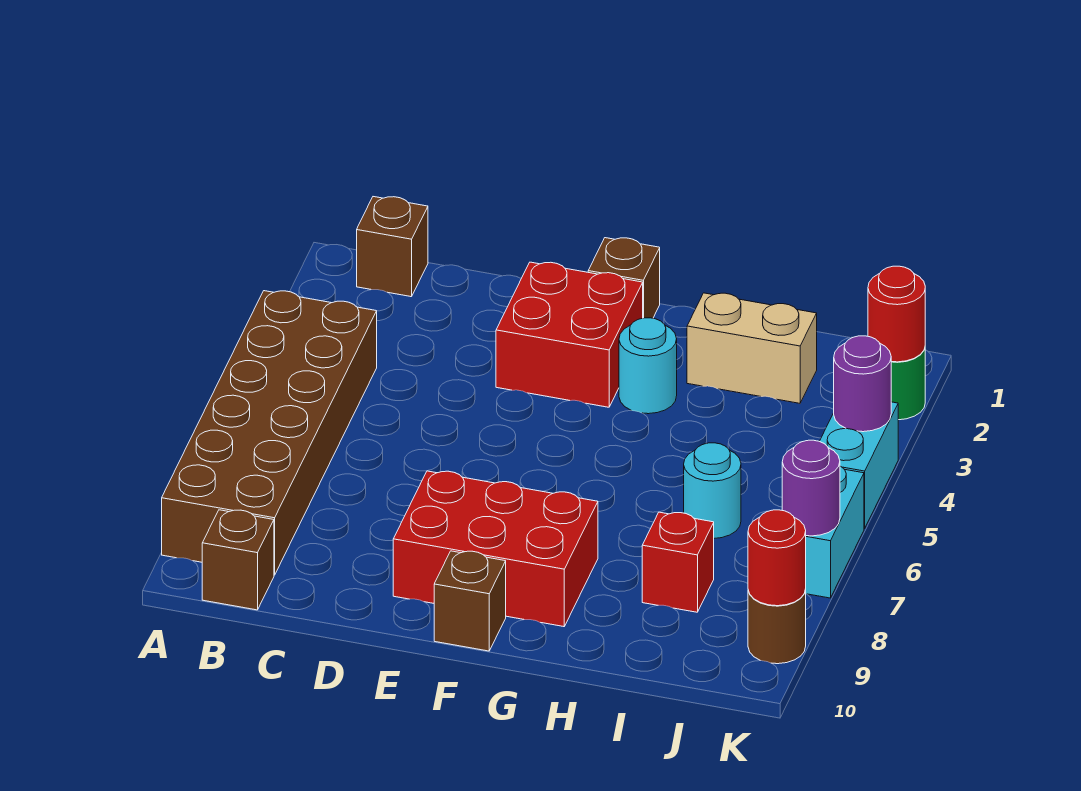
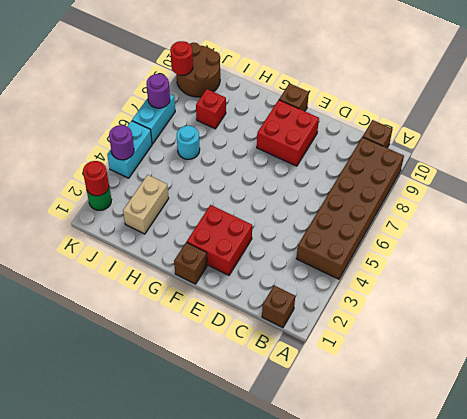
red brick E8:G9 level 1 -> red brick E8:F9 level 1
cyan round brick G3 level 1 -> none
tan brick H2:I2 level 1 -> tan brick I2:I3 level 1
brown round brick K9 level 1 -> brown round brick J9:K10 level 1

